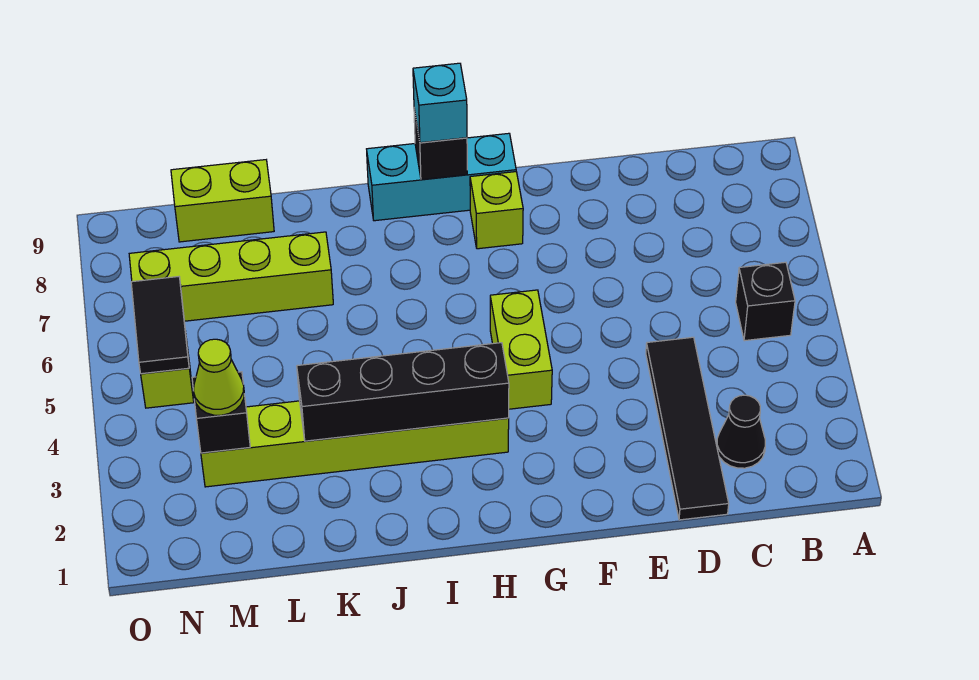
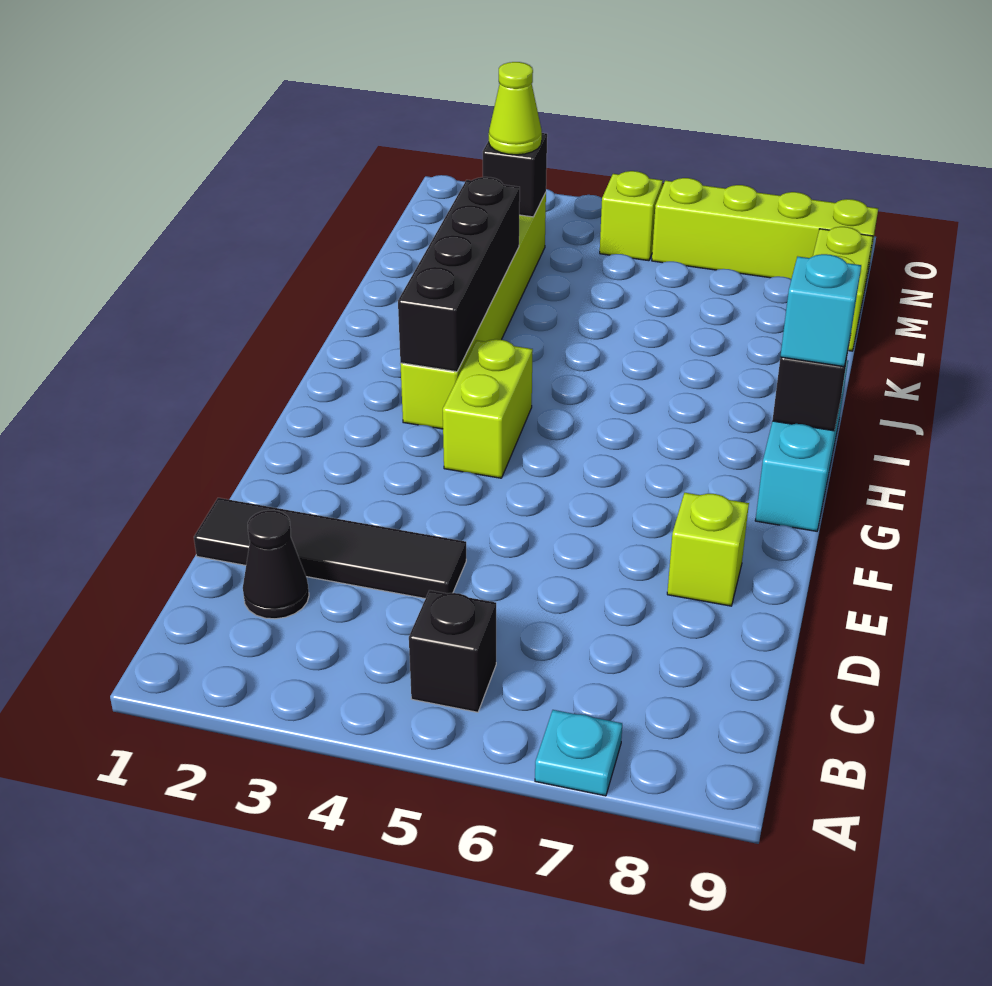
none -> cyan plate A7 level 1
lime brick G4:G5 level 1 -> lime brick G4:H4 level 1
lime brick G8 level 1 -> lime brick E8 level 1
lime brick K7:N7 level 1 -> lime brick N6:N9 level 1
black tile N5:N6 level 2 -> none

